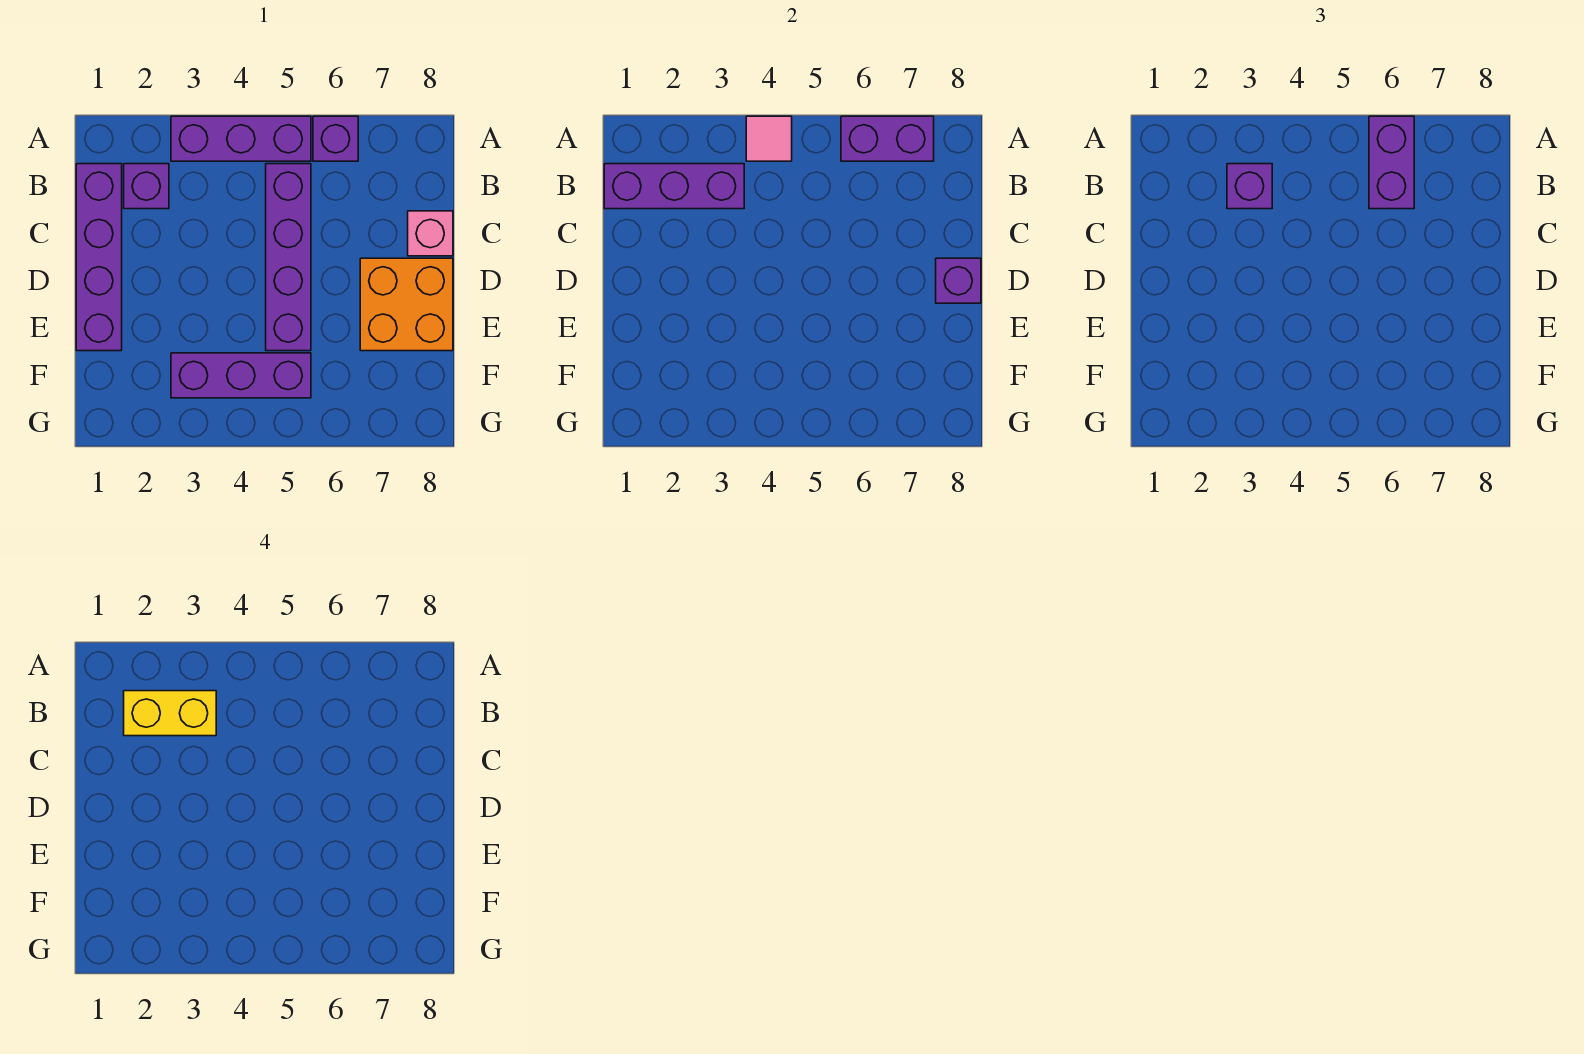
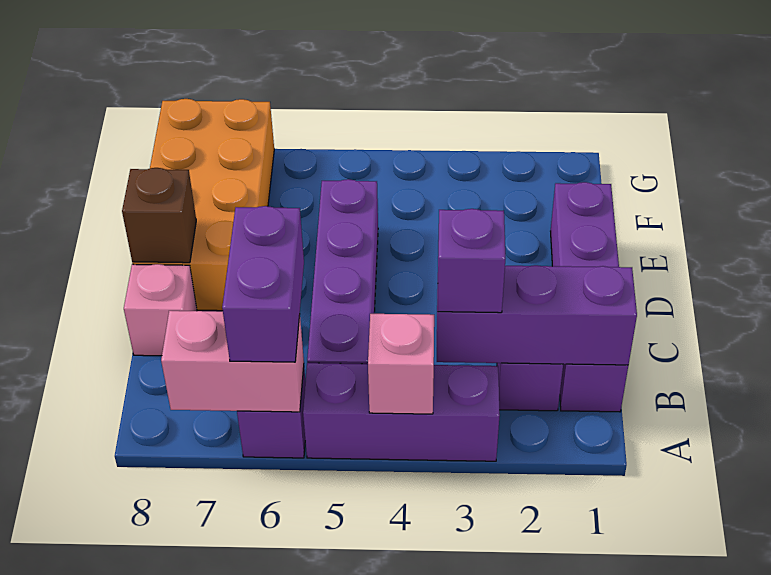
pink tile A4 level 2 -> pink brick A4 level 2
purple brick A6:A7 level 2 -> pink brick A6:A7 level 2
yellow brick B2:B3 level 4 -> none
orange brick D7:E8 level 1 -> orange brick D7:G8 level 1
purple brick D8 level 2 -> brown brick D8 level 2
purple brick F3:F5 level 1 -> none

